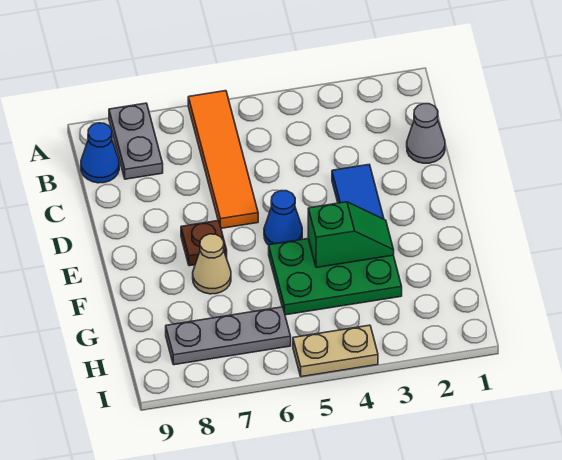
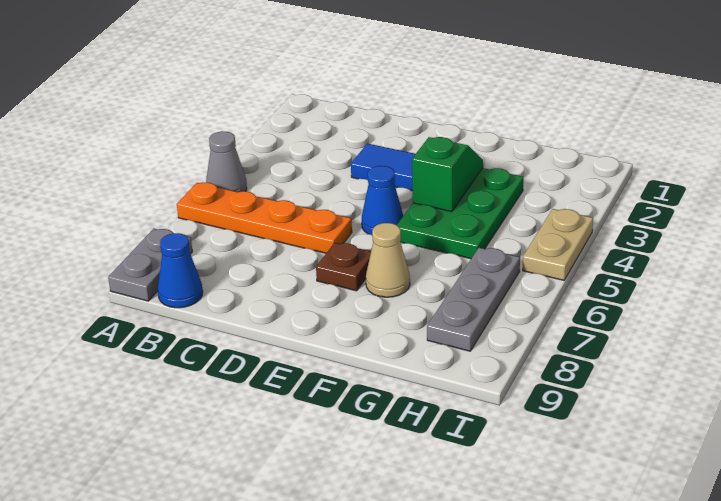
orange tile A6:D6 level 1 -> orange plate A6:D6 level 1
grey plate A8:B8 level 1 -> grey plate A8:A9 level 1
grey cone C1 level 1 -> grey cone A5 level 1

